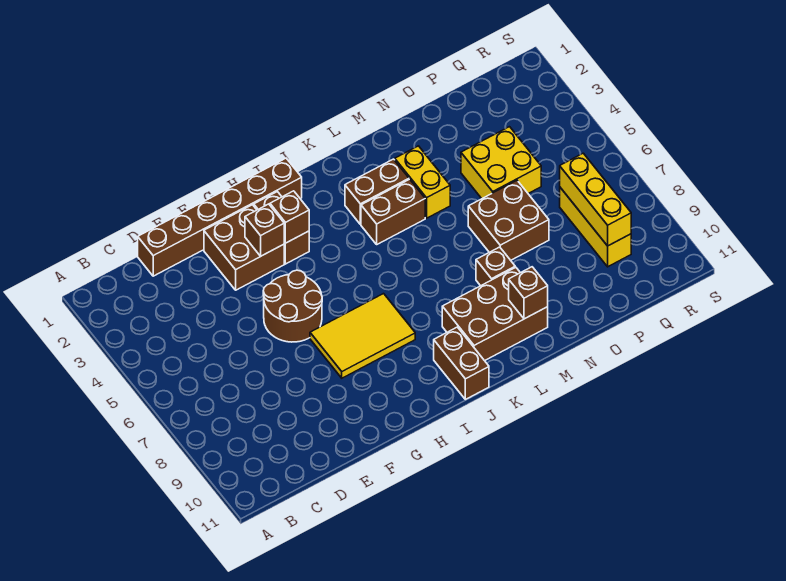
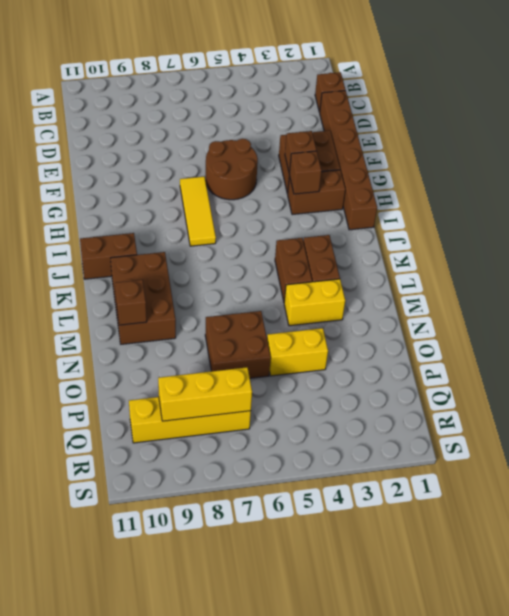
yellow tile G7:I8 level 1 -> yellow tile G7:I7 level 1
brown brick M8 level 1 -> brown brick C1 level 1
yellow brick O4:P5 level 1 -> yellow brick O4:O5 level 1
yellow brick Q7:Q9 level 1 -> yellow brick Q7:Q10 level 1

